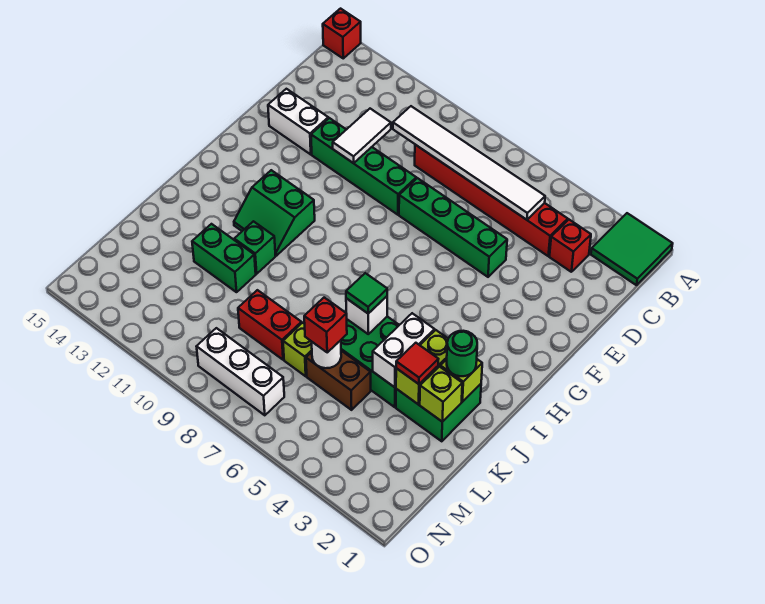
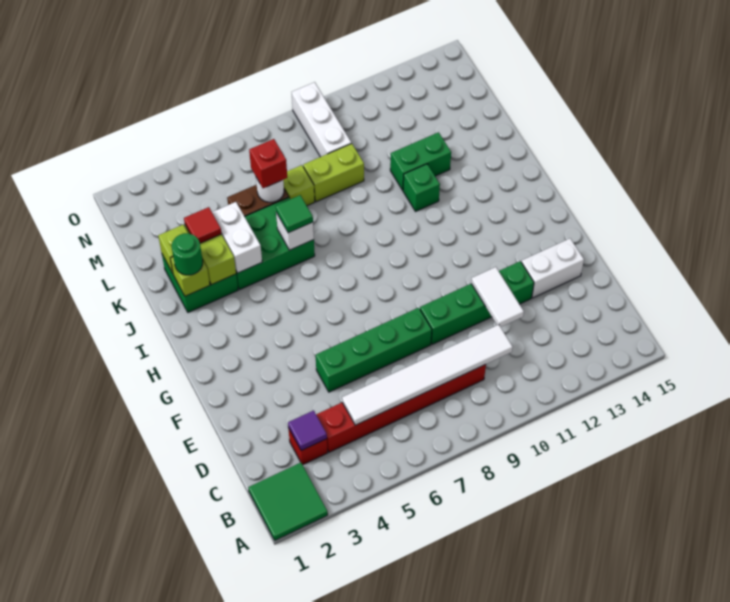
red brick A15 level 1 -> none
none -> purple tile C3 level 2
green slope H11:I12 level 1 top H -> none
red brick L8:L9 level 1 -> lime brick L8:L9 level 1
white brick N7:N9 level 1 -> white brick M9:O9 level 1

